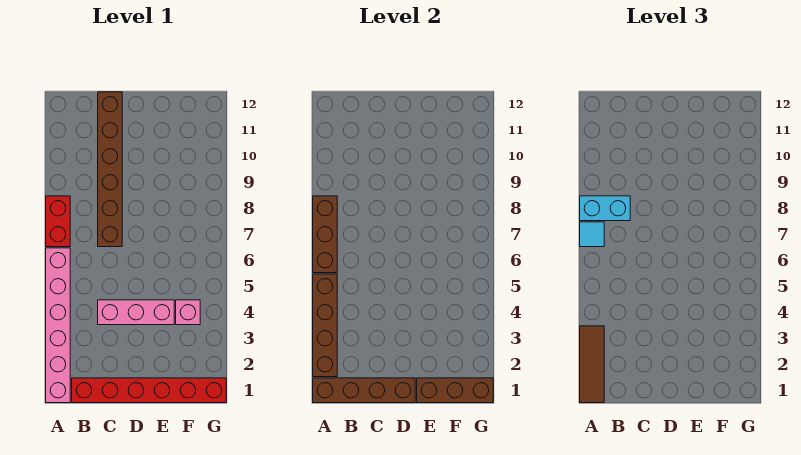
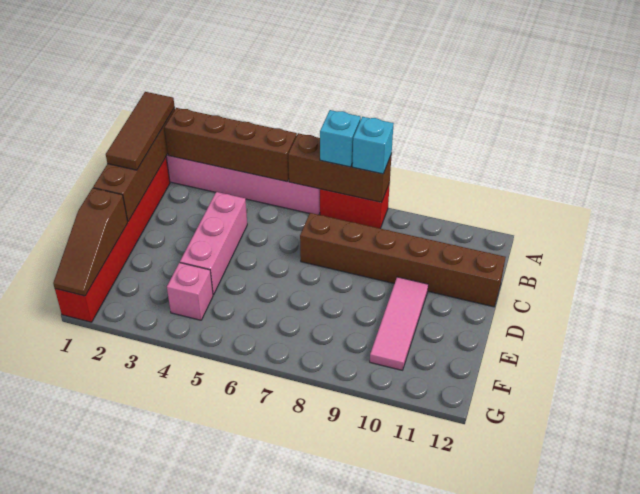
brown tile A1:A3 level 3 -> brown tile A1:C1 level 3
cyan tile A7 level 3 -> cyan brick A7 level 3
cyan brick A8:B8 level 3 -> cyan brick A8 level 3
none -> pink tile D10:F10 level 1
brown brick E1:G1 level 2 -> brown slope E1:G1 level 2 top E

